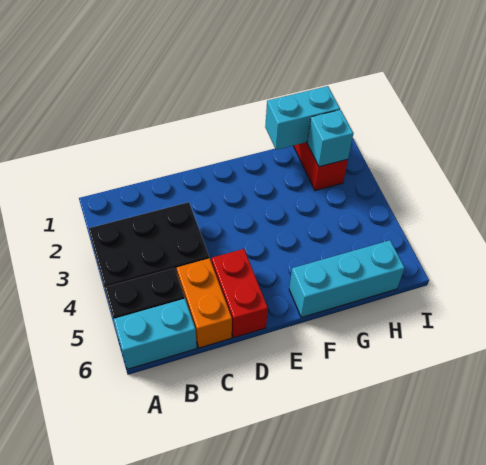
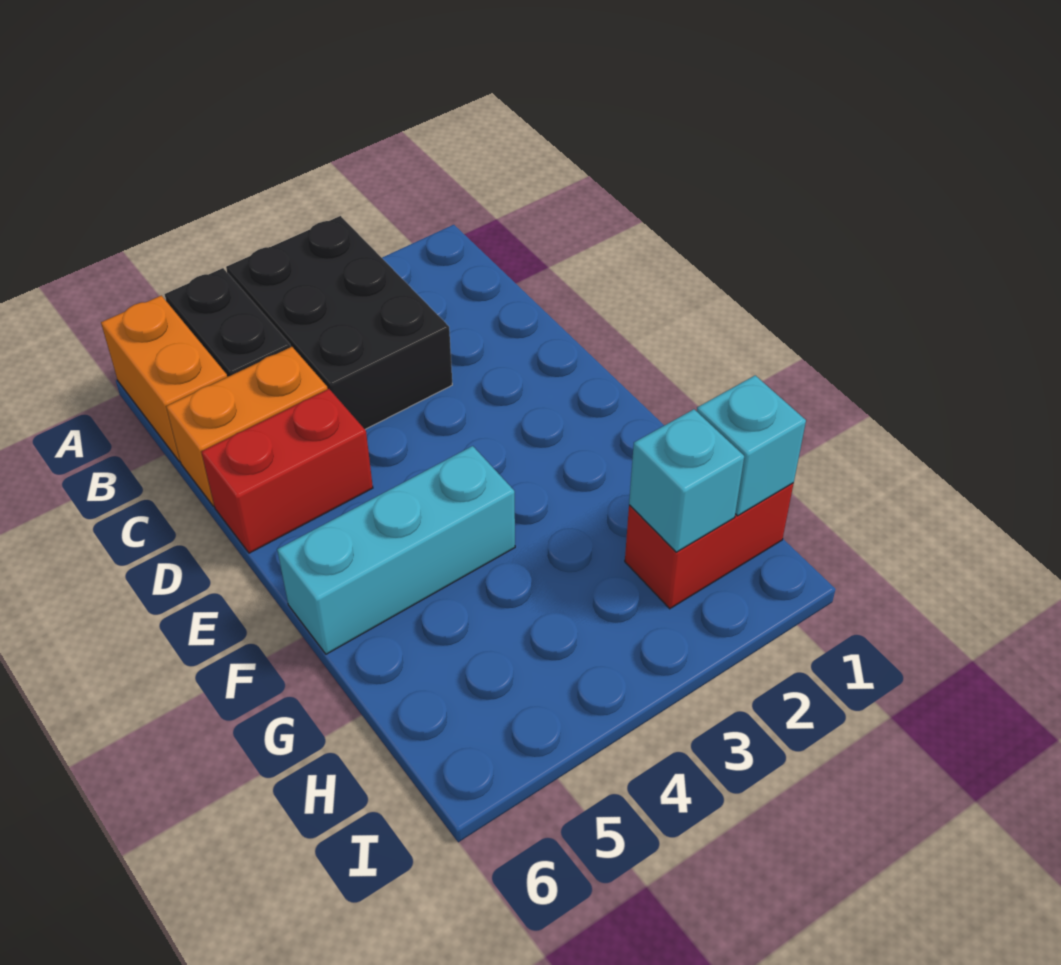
cyan brick A6:B6 level 1 -> orange brick A6:B6 level 1
cyan brick F6:H6 level 1 -> cyan brick F4:F6 level 1
cyan brick G1:H1 level 2 -> cyan brick H1 level 2

